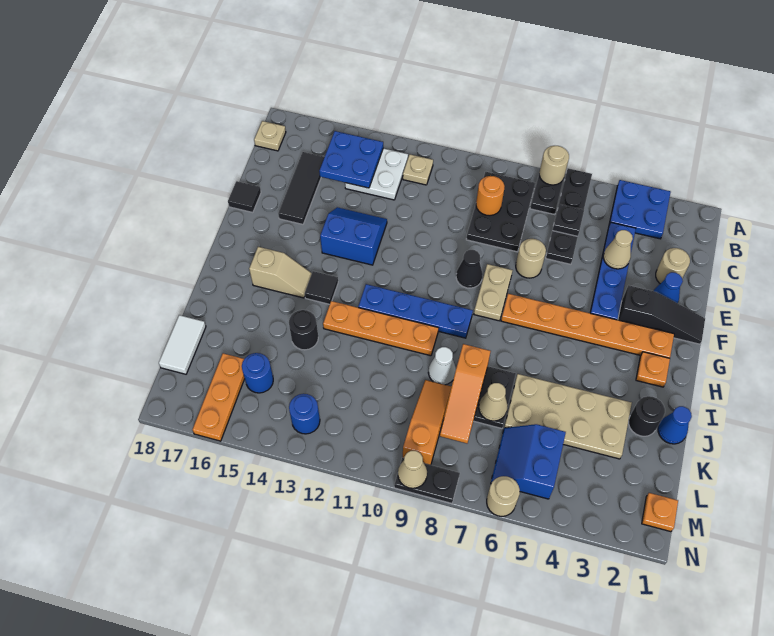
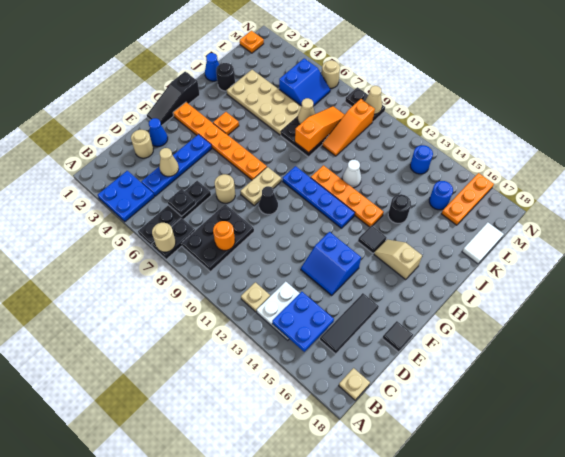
black slope F1:F3 level 1 top 3 -> black slope F1:H1 level 1 top H
orange plate H2 level 1 -> orange plate H4 level 1
white cone J9 level 1 -> white cone J11 level 1

